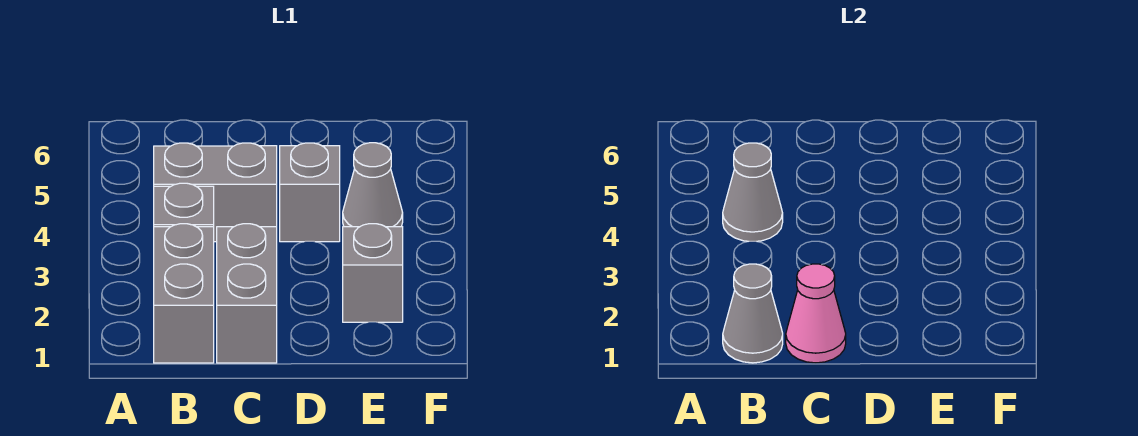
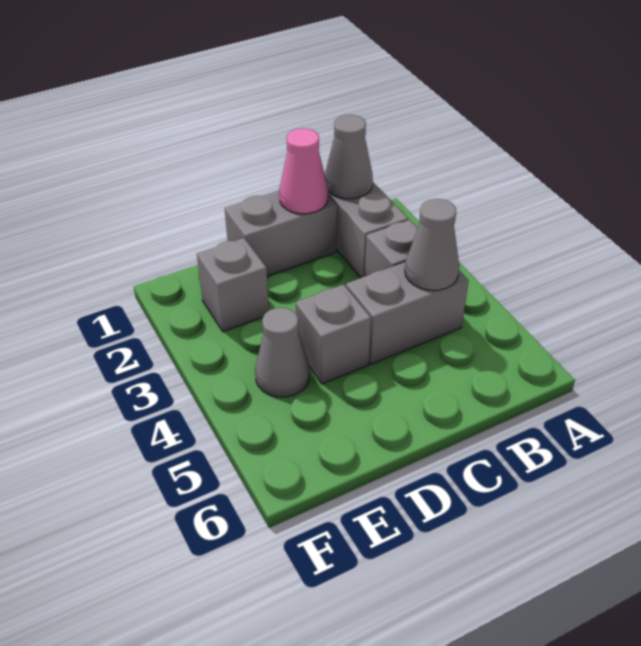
grey brick C1:C2 level 1 -> grey brick C1:D1 level 1

